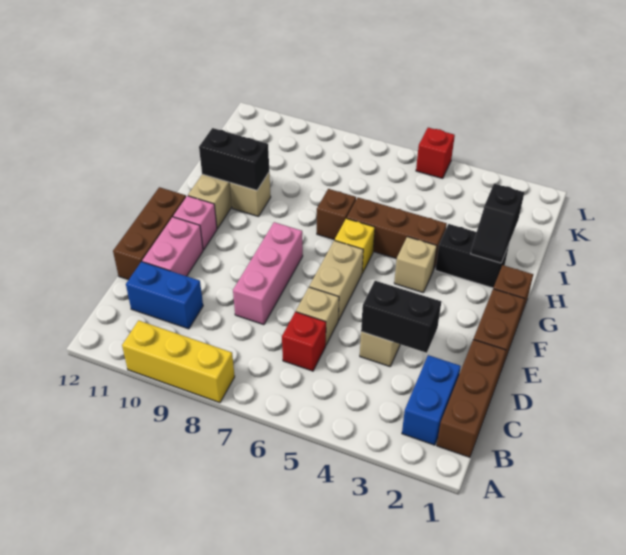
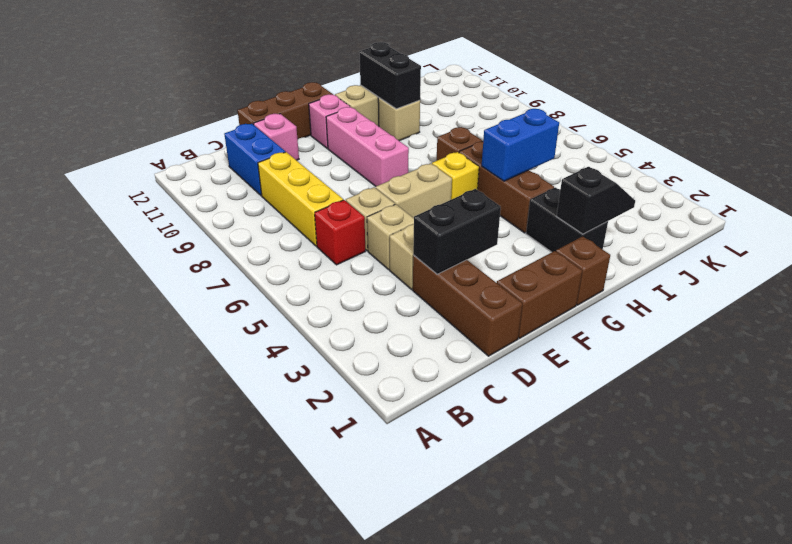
yellow brick A8:A10 level 1 -> yellow brick C7:C9 level 1
brown brick B1:D1 level 1 -> brown brick D1:D3 level 1
blue brick B2:C2 level 1 -> blue brick H5:I5 level 2
black brick D3:D4 level 2 -> black brick D3:E3 level 2
pink brick D8:F8 level 1 -> pink brick F8:F10 level 1
pink brick D11:E11 level 1 -> pink brick D11 level 1
tan brick G4 level 1 -> tan brick D5 level 1
black slope H2:I2 level 2 top I -> black slope H2:I2 level 2 top H
red brick L5 level 1 -> none

